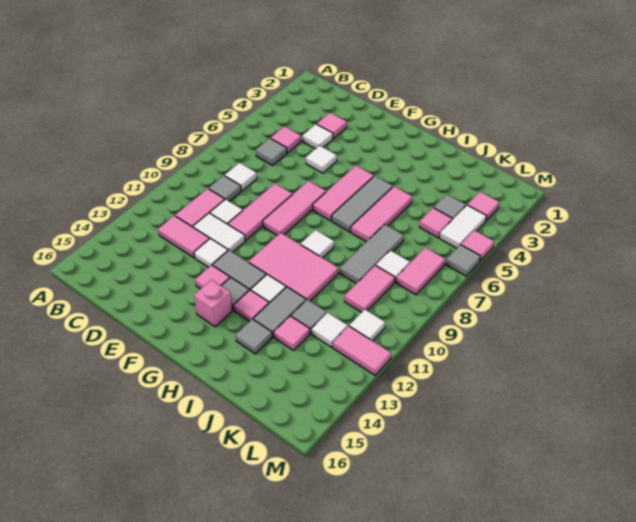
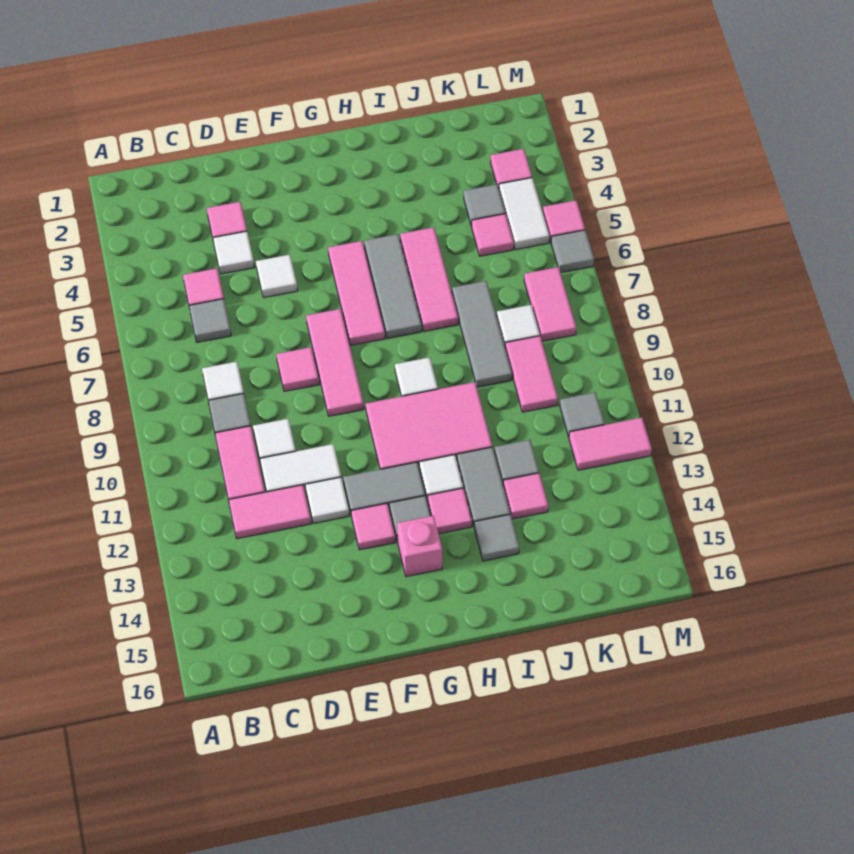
pink tile E8:E10 level 1 -> pink tile E8 level 1
white tile K12 level 1 -> none
white tile L11 level 1 -> grey tile L11 level 1

